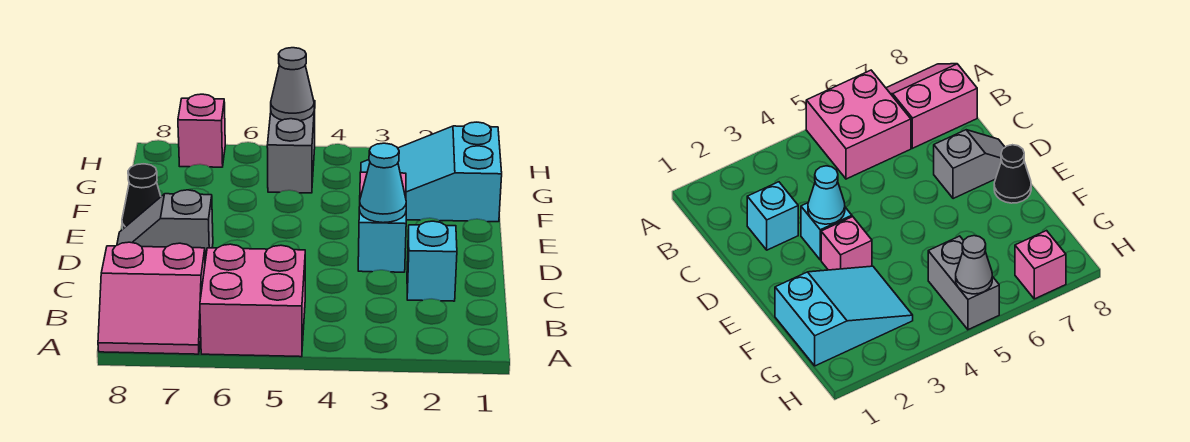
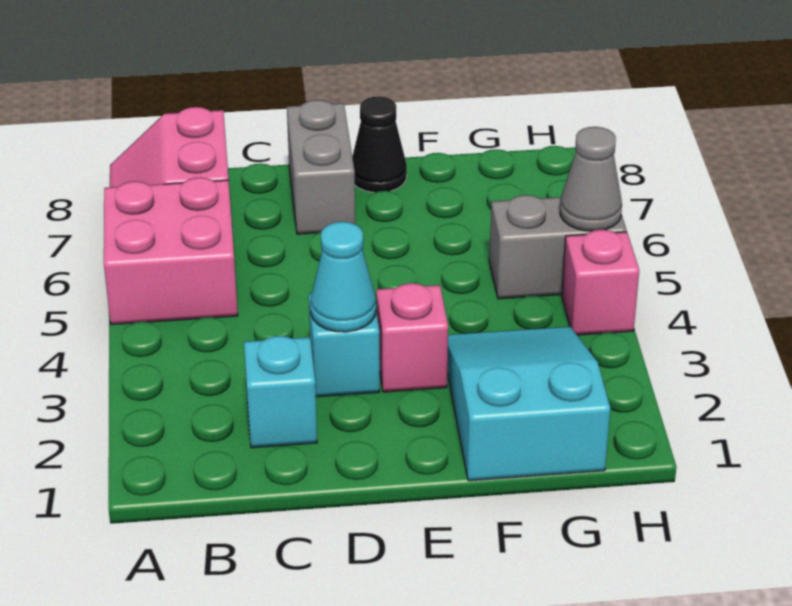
grey slope D7:D8 level 1 top 7 -> grey brick D7:D8 level 1
pink brick H7 level 1 -> pink brick H4 level 1

